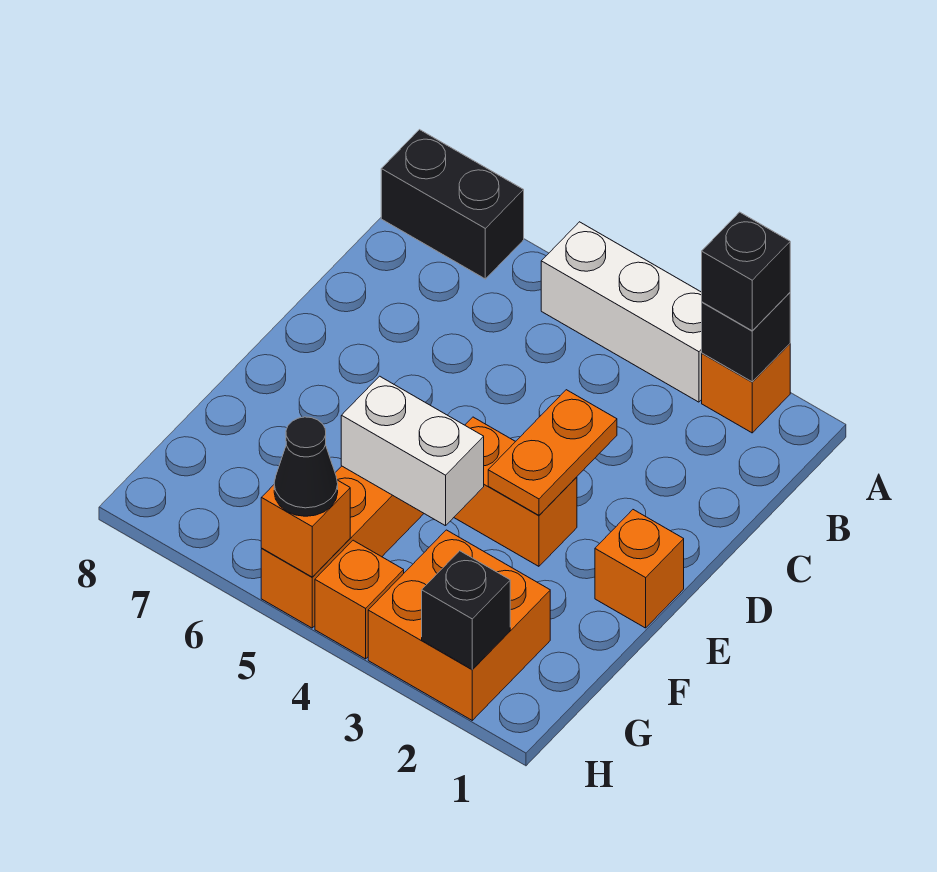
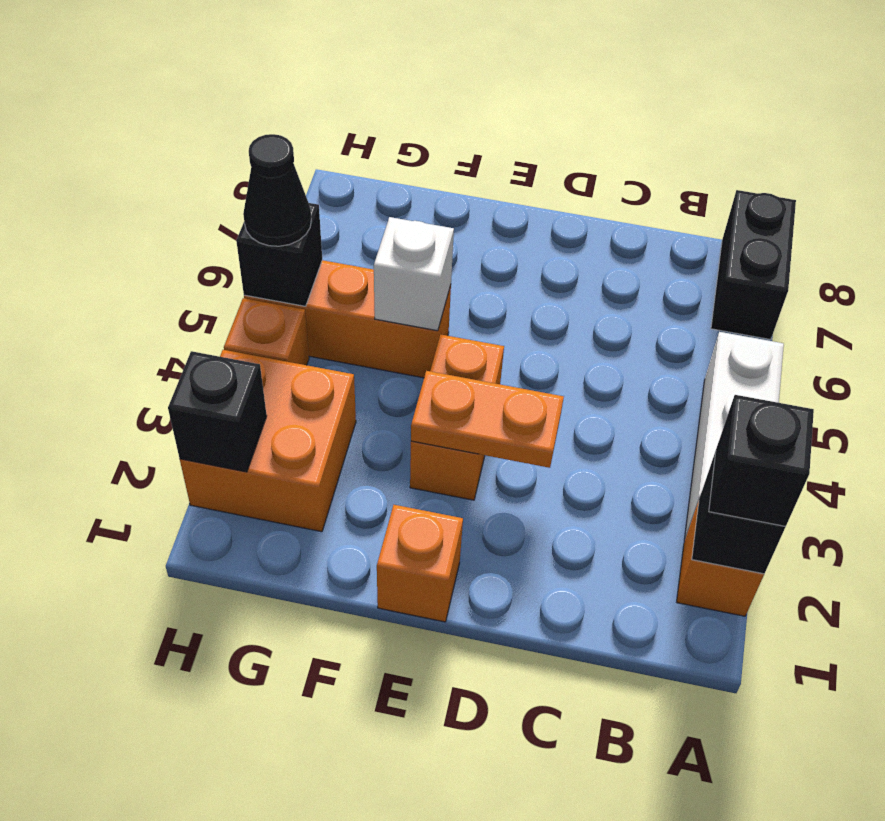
white brick F4:F5 level 2 -> white brick F5 level 2
orange brick H5 level 2 -> black brick H5 level 2

